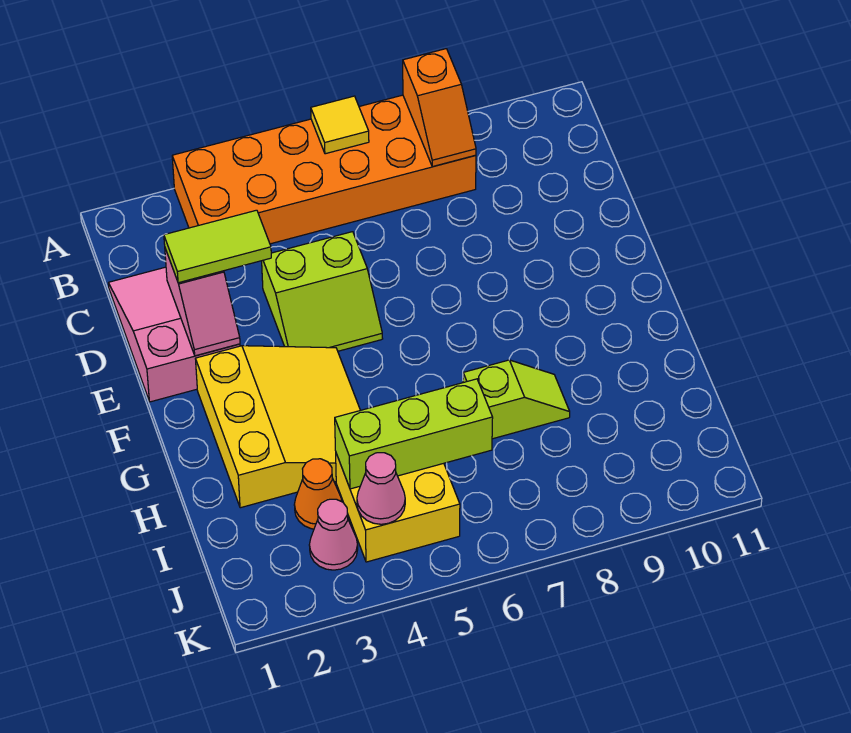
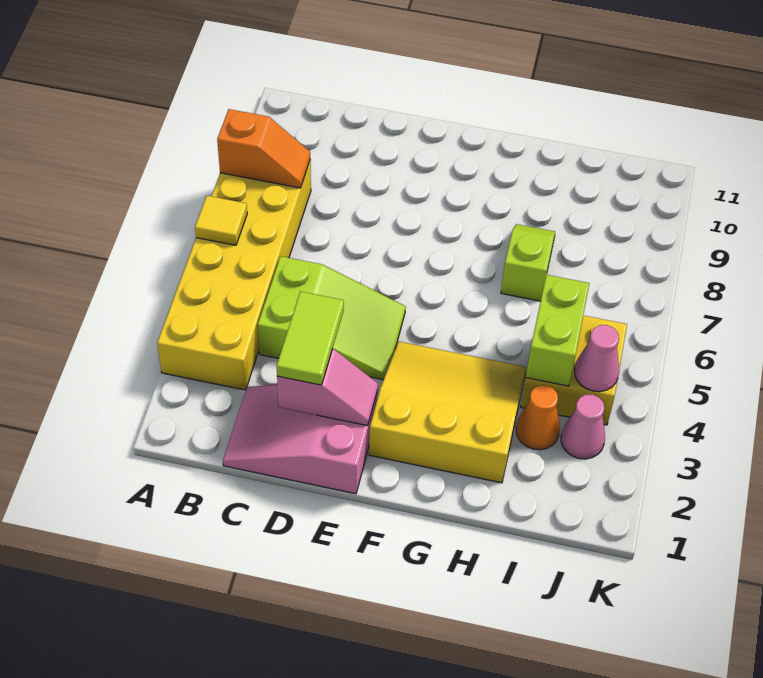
orange brick A3:B8 level 1 -> yellow brick A3:B8 level 1
lime slope D4:E5 level 1 top D -> lime slope C4:E5 level 1 top C
lime brick I4:I6 level 2 -> lime brick I4:I5 level 2

